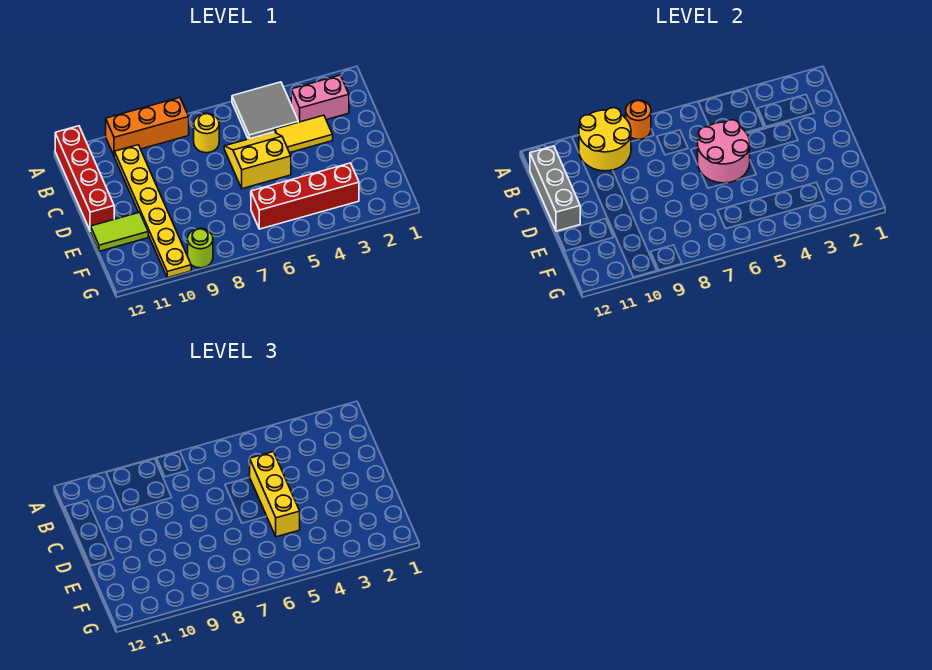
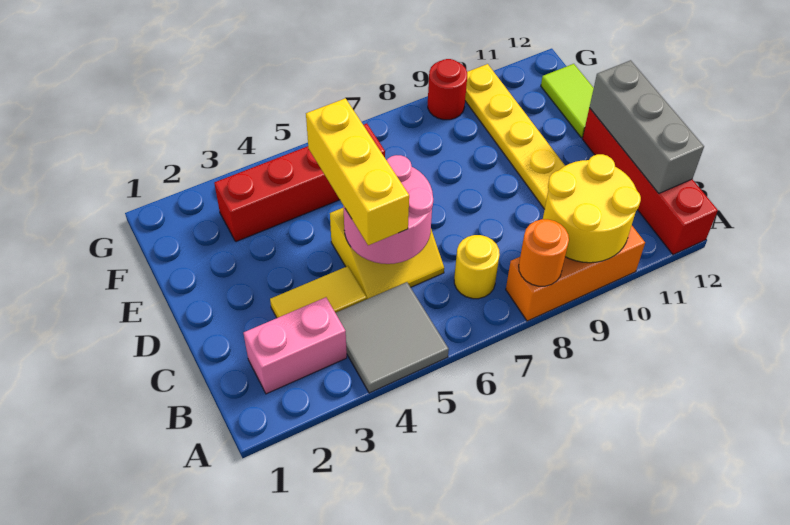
lime tile E11:E12 level 1 -> lime tile E12:F12 level 1
lime round brick G9 level 1 -> red round brick G9 level 1

